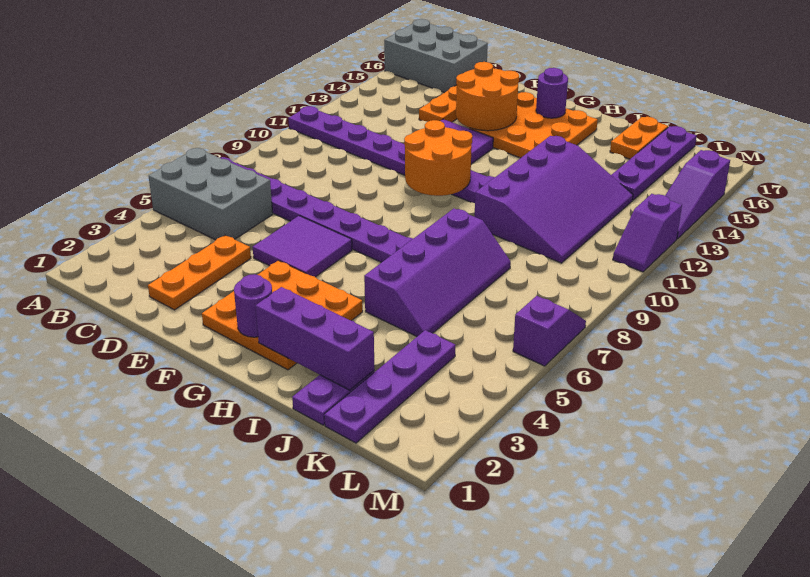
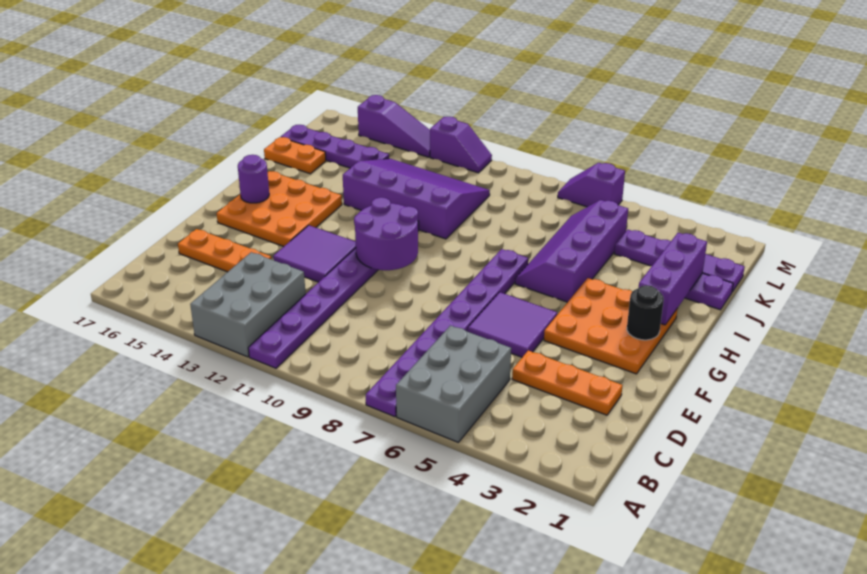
grey brick A16:C17 level 1 -> grey brick A12:C13 level 1
orange round brick E14:F15 level 2 -> none
orange round brick F10:G11 level 2 -> purple round brick F10:G11 level 2
purple round brick G2 level 2 -> black round brick G2 level 2
purple slope I5:J8 level 1 top I -> purple slope H5:K6 level 1 top 5

